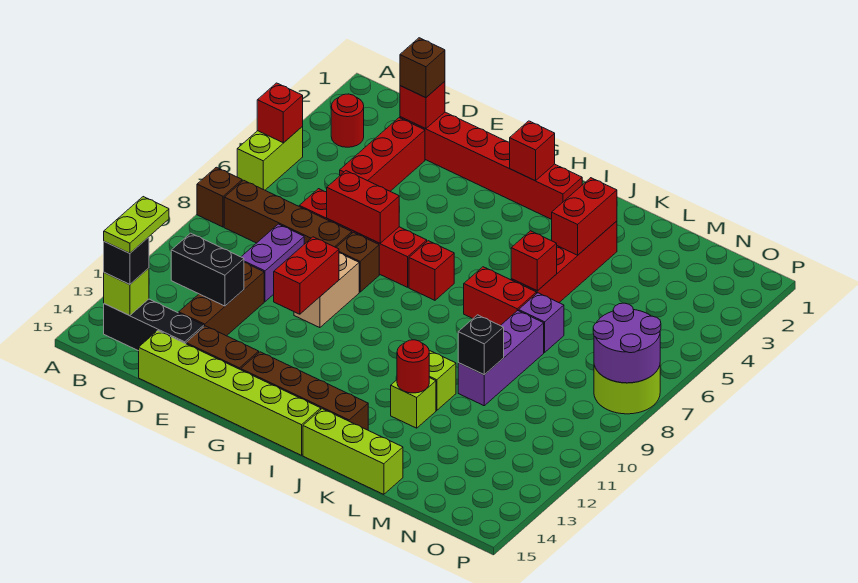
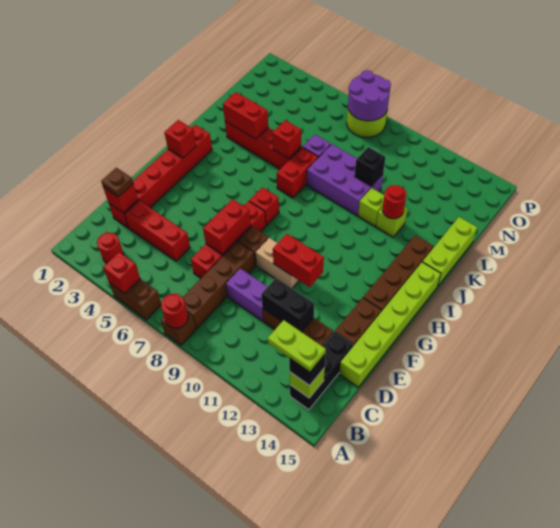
lime brick A5:A6 level 1 -> brown brick A5:A6 level 1
none -> red round brick A8 level 2
black brick C12:D12 level 2 -> black brick D11:D12 level 2
brown brick D2 level 3 -> brown plate D2 level 3
purple brick L8:L10 level 1 -> purple brick K8:L10 level 1

